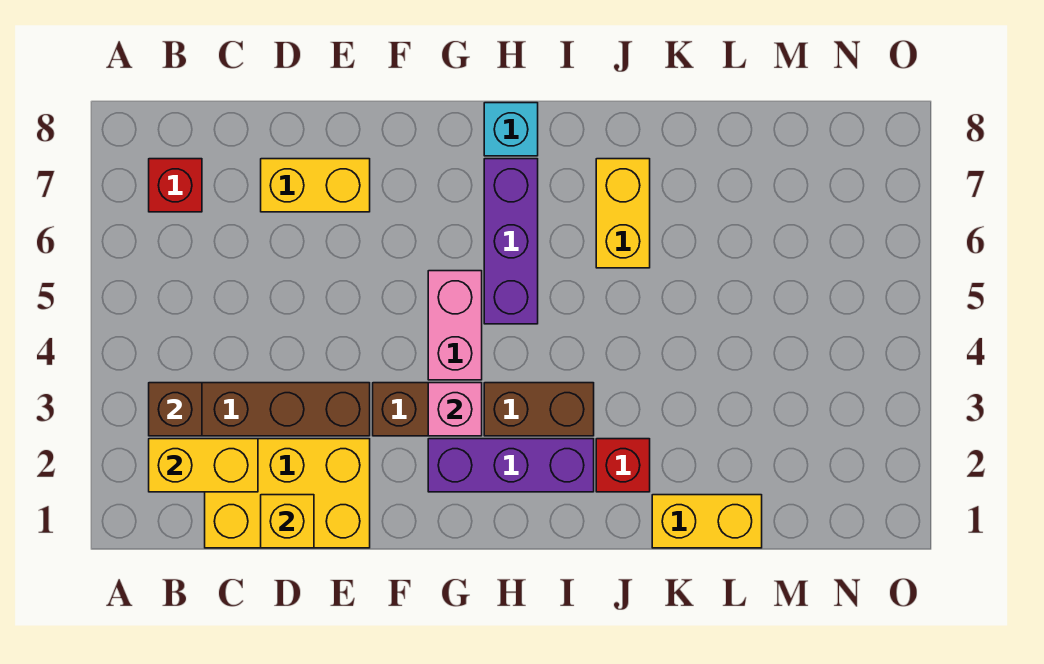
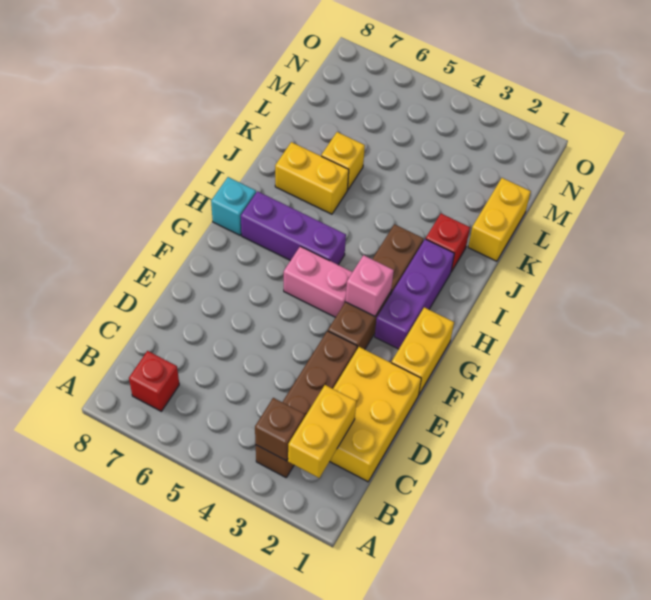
yellow brick D1 level 2 -> yellow brick K6 level 1
yellow brick D7:E7 level 1 -> yellow brick F1:G1 level 1

